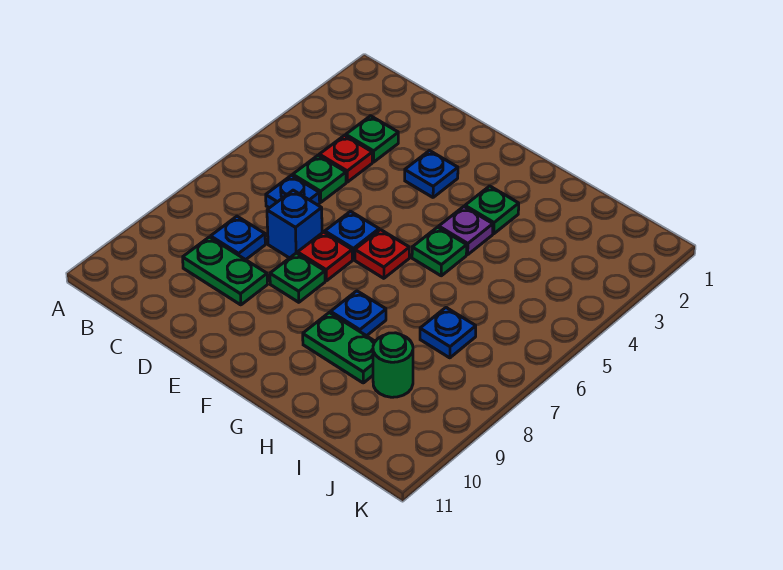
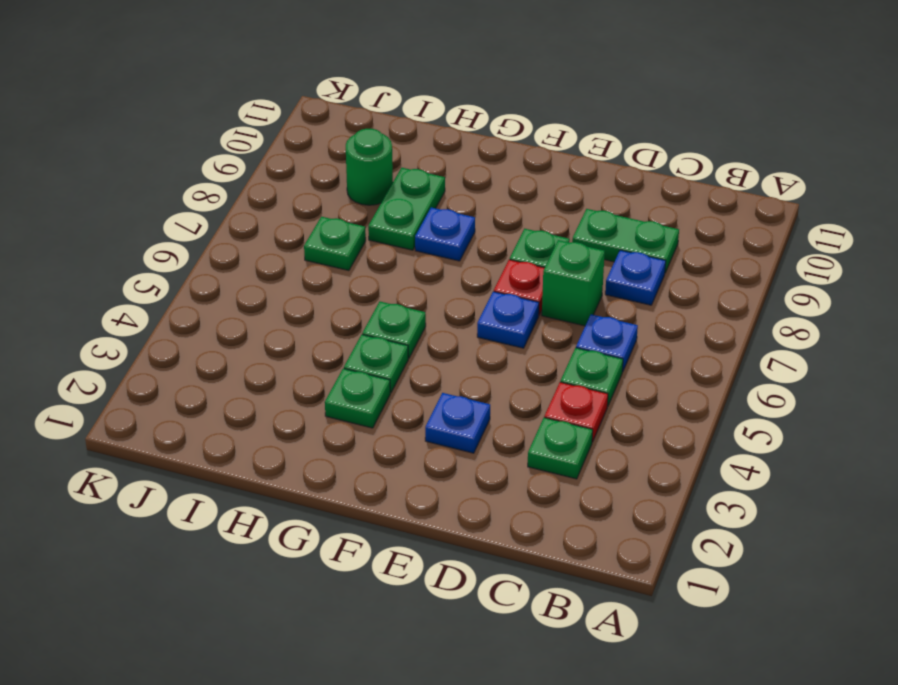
blue brick D7 level 1 -> green brick D7 level 1
red plate F6 level 1 -> none
purple plate G4 level 1 -> green plate G4 level 1
green plate G9:H9 level 1 -> green plate H8:H9 level 1
blue plate I7 level 1 -> green plate I7 level 1

